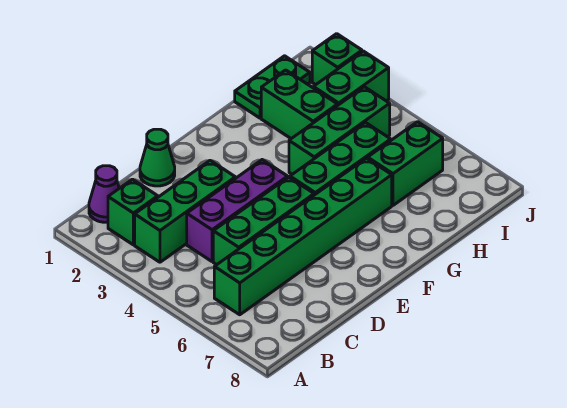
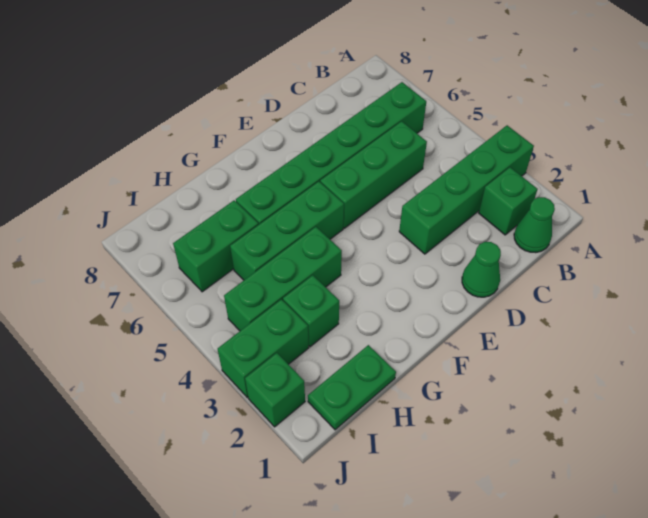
purple cone B1 level 1 -> green cone B1 level 1
green brick B3:D3 level 1 -> green brick A3:D3 level 1
purple brick C4:E4 level 1 -> none
green brick H2:H3 level 1 -> green brick H3 level 1

